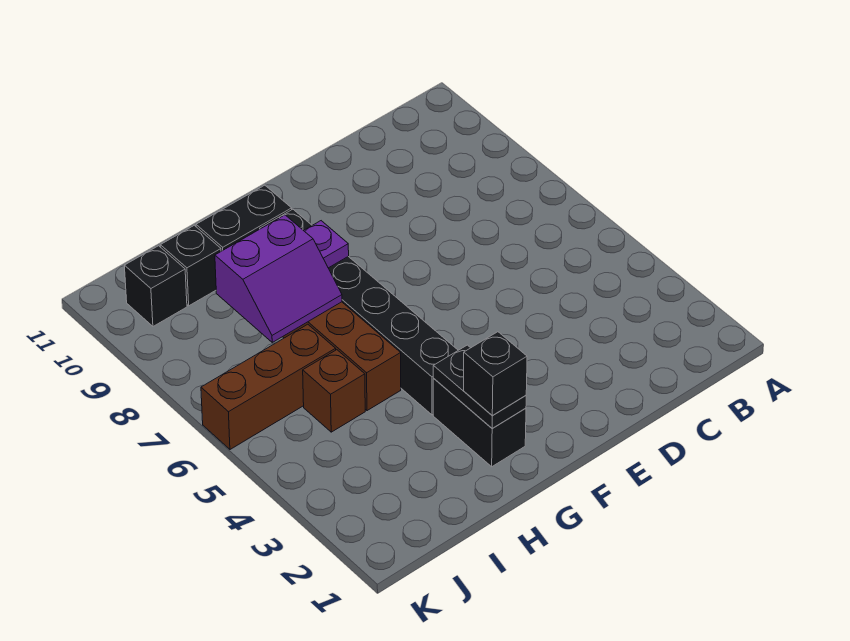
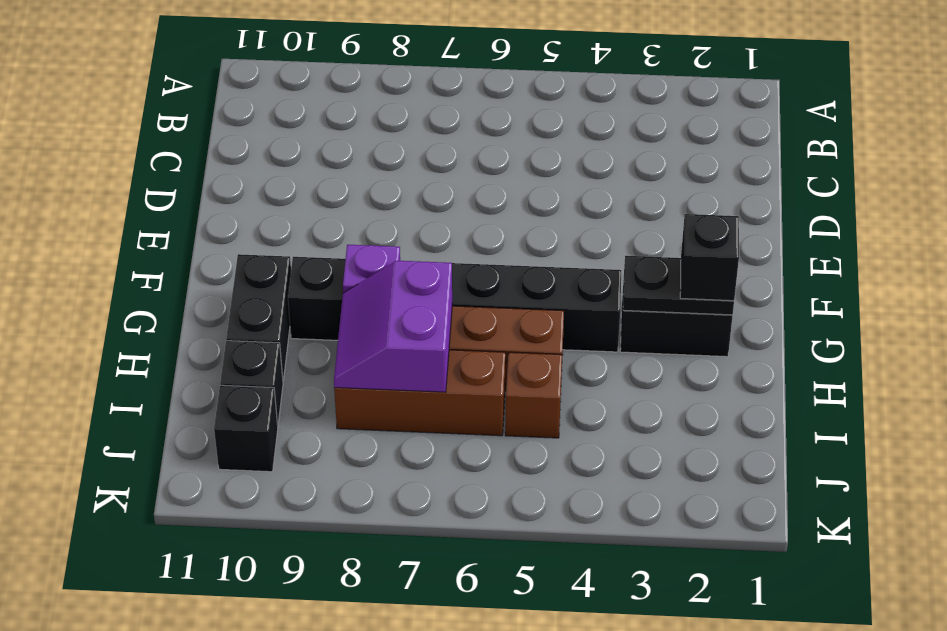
purple slope H7:I8 level 2 top 8 -> purple slope H7:I8 level 2 top 7
brown brick I6:K6 level 1 -> brown brick I6:I8 level 1

